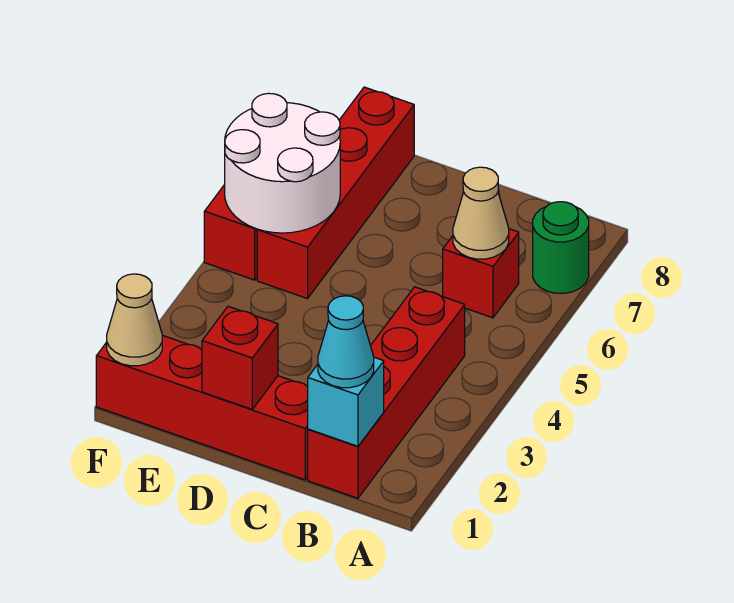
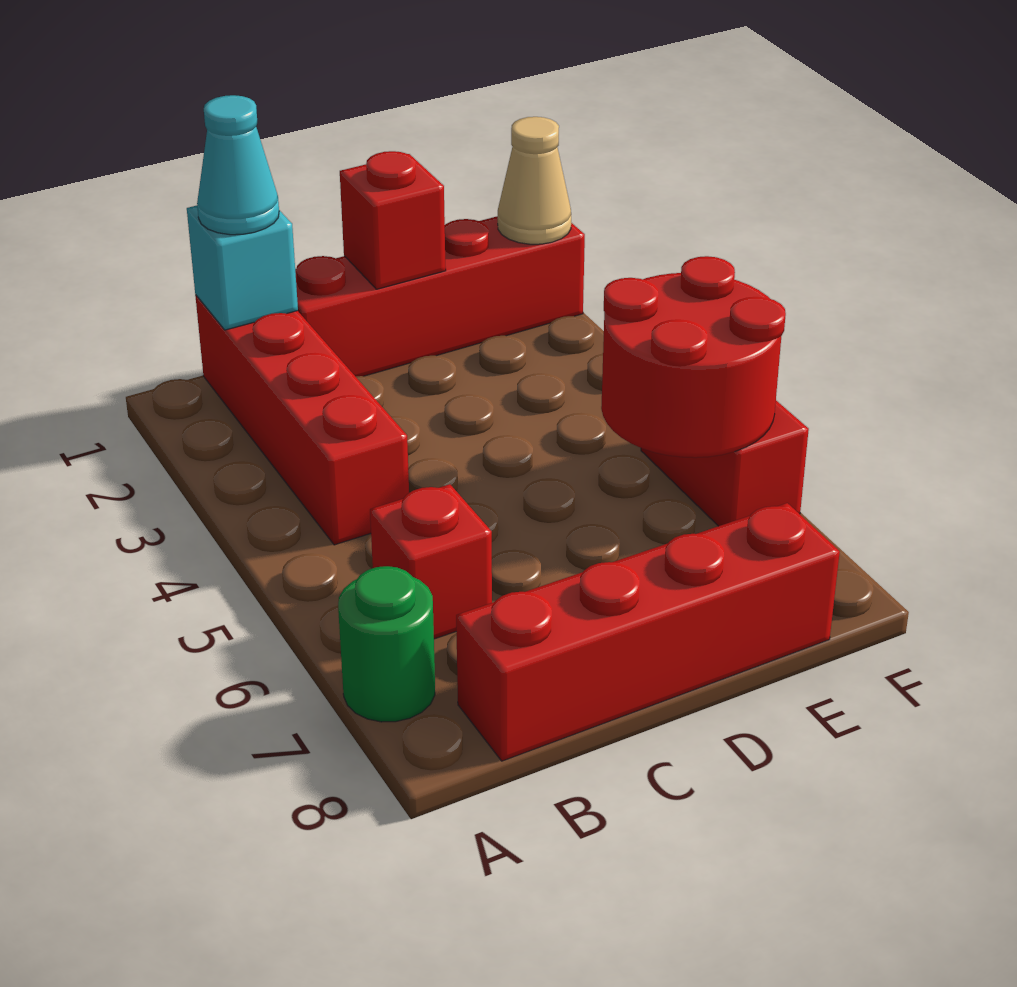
tan cone B6 level 2 -> none
red brick E5:E8 level 1 -> red brick B8:E8 level 1
white round brick E5:F6 level 2 -> red round brick E5:F6 level 2

